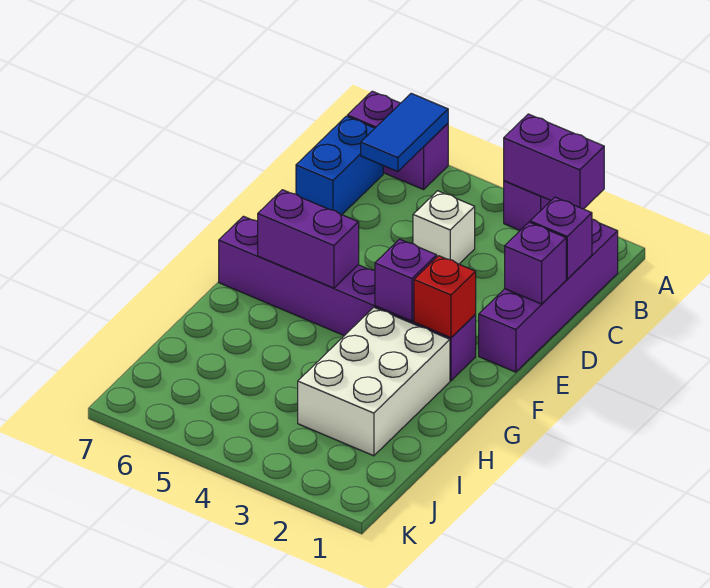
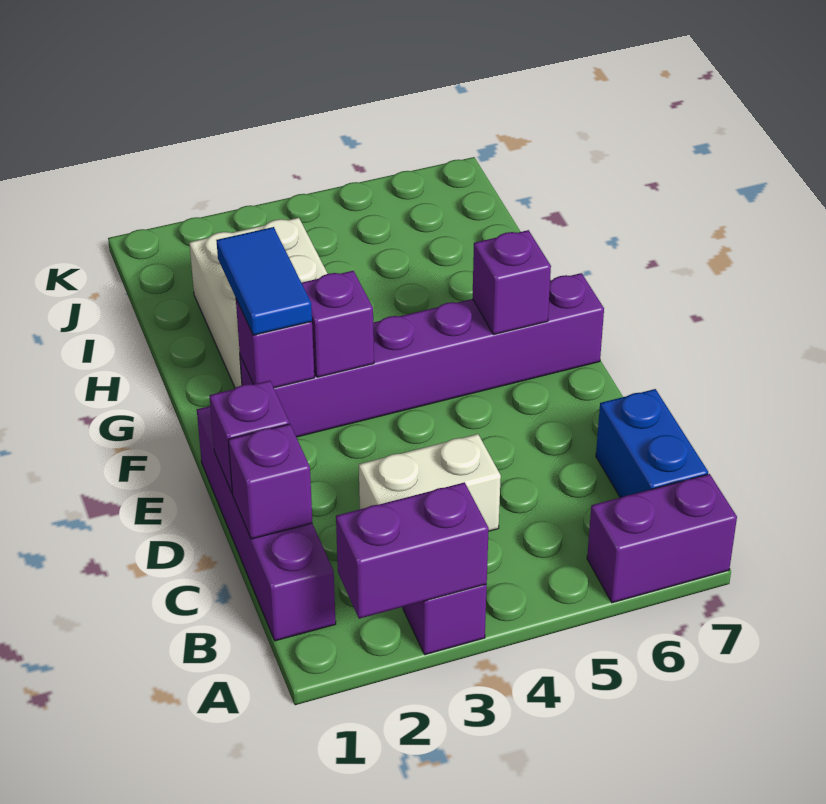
blue tile A6:B6 level 2 -> blue tile F2:G2 level 3
white brick C4 level 1 -> white brick C3:C4 level 1
red brick F2 level 2 -> purple brick F2 level 2
purple brick F5:F6 level 2 -> purple brick F6 level 2

